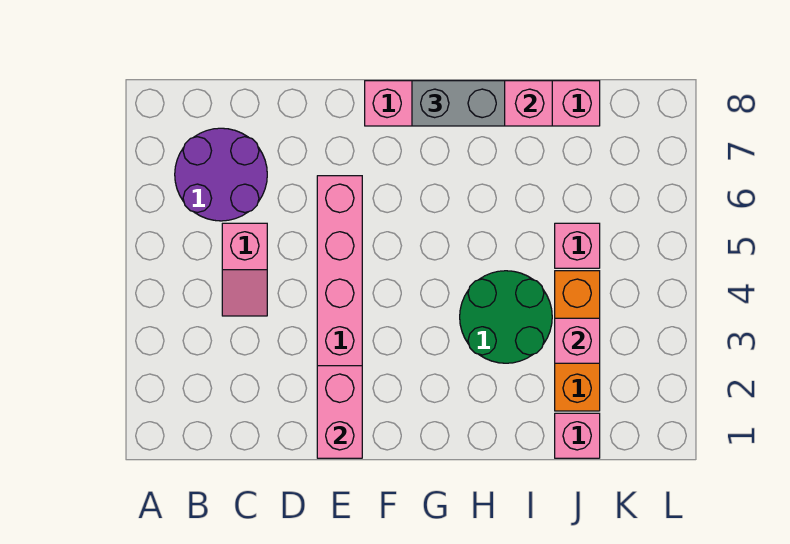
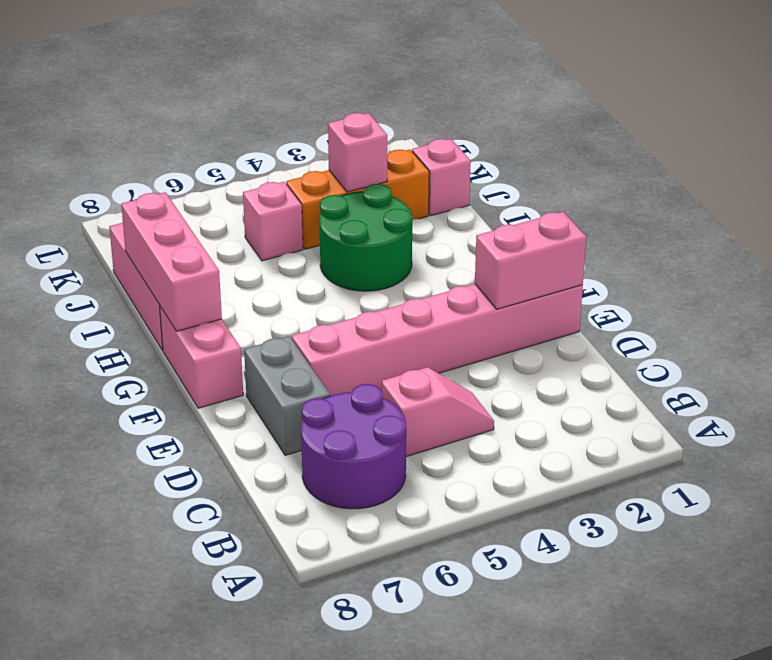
grey brick G8:H8 level 3 -> grey brick D7:E7 level 1

